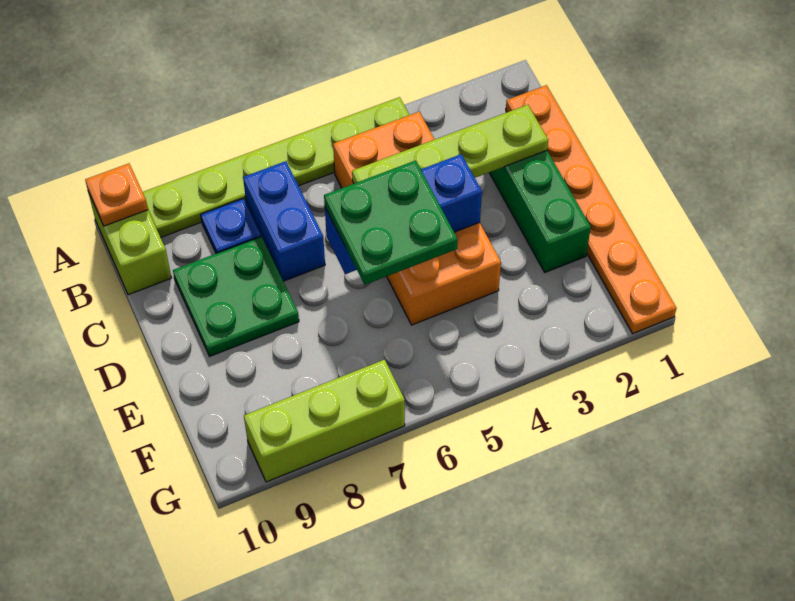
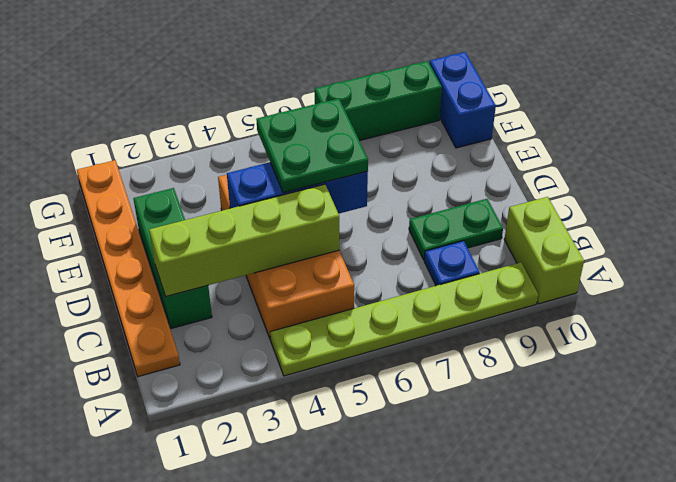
orange plate A10 level 2 -> none
blue brick B7:C7 level 1 -> blue brick F10:G10 level 1
lime plate C2:C5 level 2 -> lime brick C2:C5 level 2
green plate C8:D9 level 1 -> green plate C8:C9 level 1
lime brick G7:G9 level 1 -> green brick G7:G9 level 1

